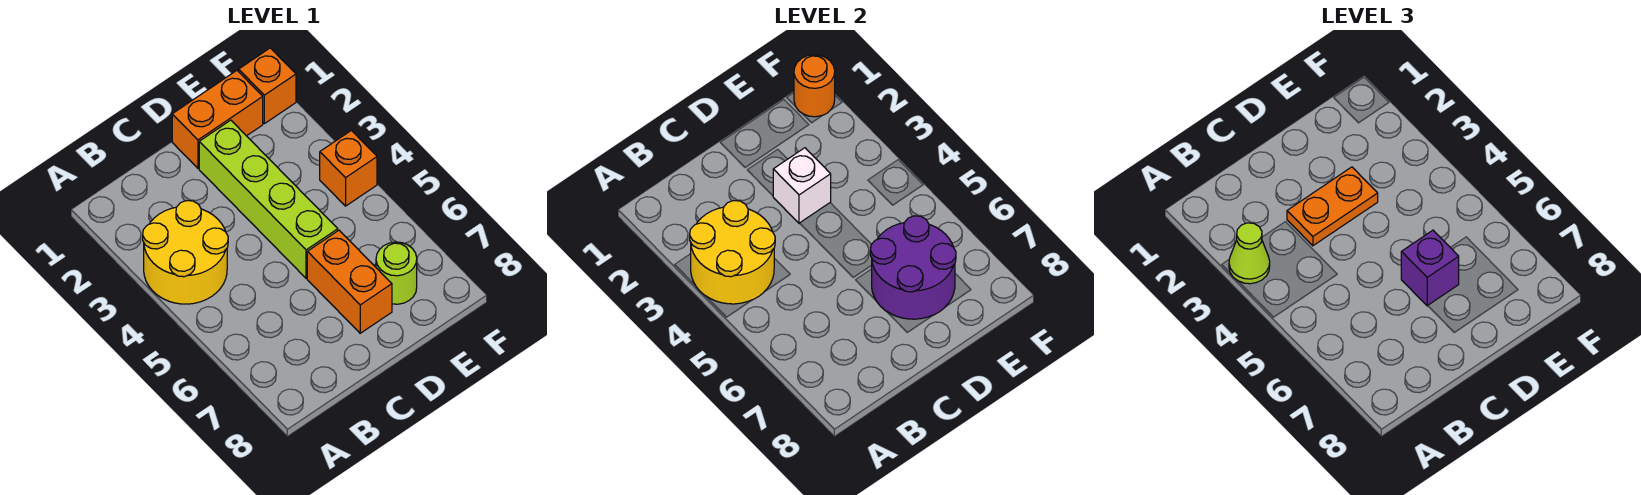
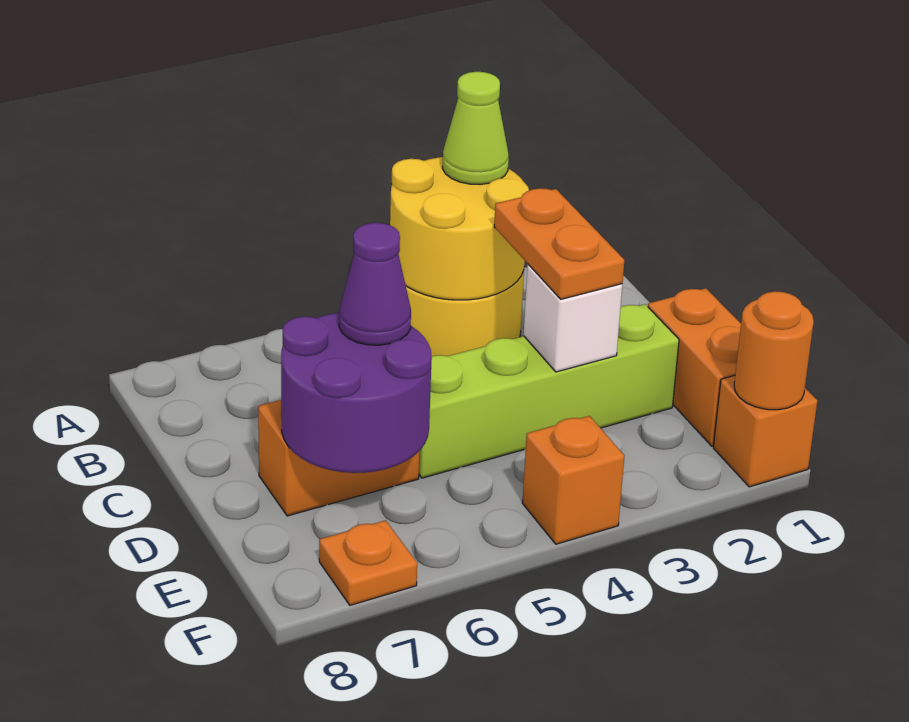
purple brick D6 level 3 -> purple cone D6 level 3
lime round brick E7 level 1 -> none
none -> orange plate F7 level 1

